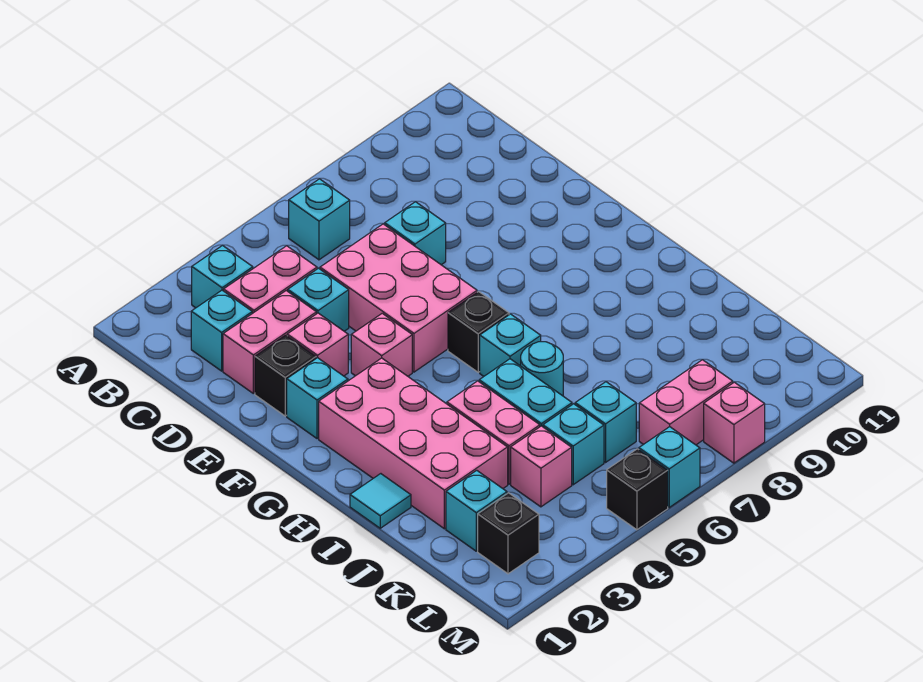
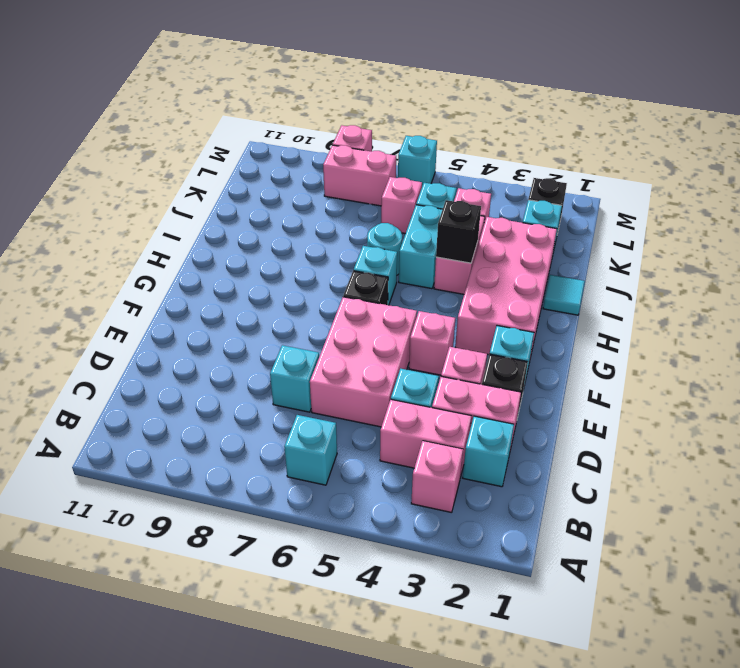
cyan brick B3 level 1 -> pink brick B3 level 1
cyan brick K6 level 1 -> pink brick K6 level 1
black brick M5 level 1 -> black brick I4 level 2

